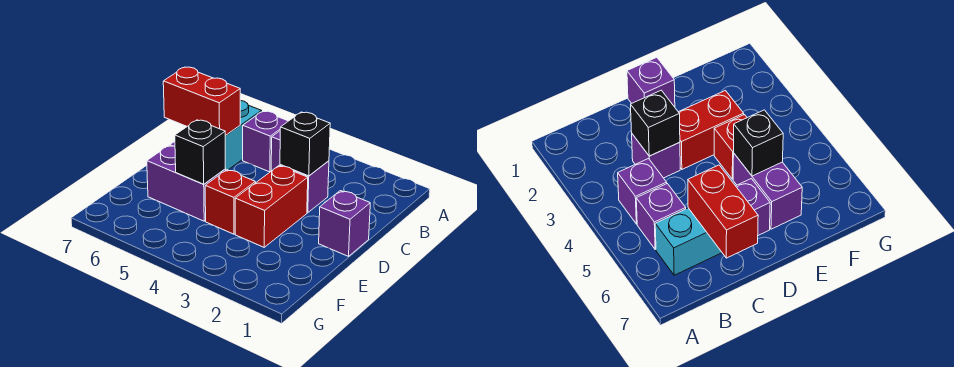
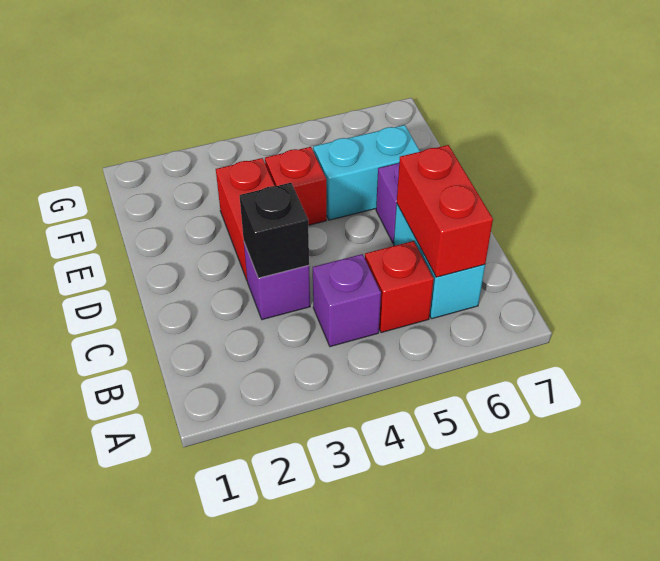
purple brick B5 level 1 -> red brick B5 level 1
red brick C6:C7 level 2 -> red brick B6:C6 level 2
purple brick D1 level 1 -> none
purple brick E5:E6 level 1 -> cyan brick E5:E6 level 1
black brick E5 level 2 -> none

